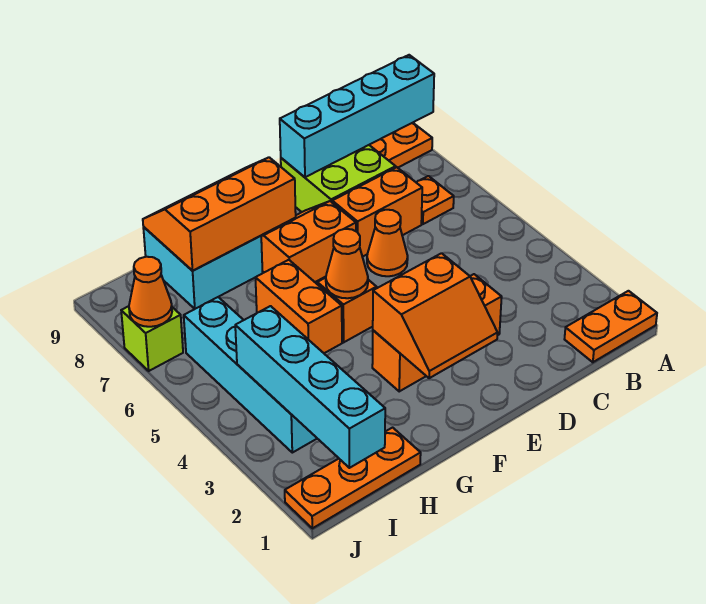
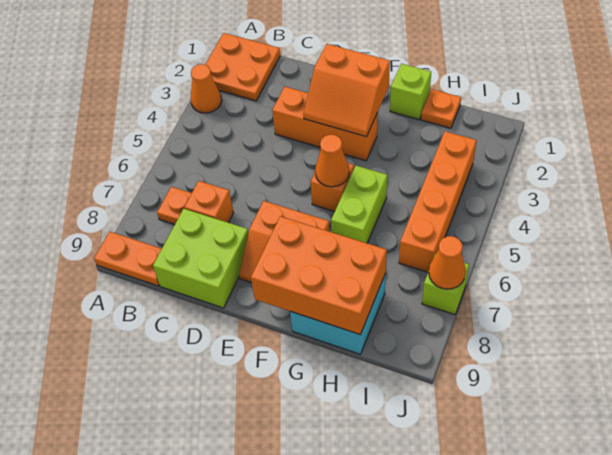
orange plate A1:B1 level 1 -> orange plate A1:B2 level 1
cyan brick A9:D9 level 2 -> none
orange brick C7:D7 level 1 -> orange brick C7 level 1
orange cone D6 level 1 -> orange cone A3 level 1
orange slope E2:F3 level 2 top 3 -> orange slope E2:F3 level 2 top 2
orange slope F8:H9 level 2 top 8 -> orange brick F8:H9 level 2
none -> lime brick G1 level 1
orange brick G5:G6 level 1 -> lime brick G5:G6 level 1
orange plate H1:J1 level 1 -> orange plate H1 level 1
cyan brick I1:I4 level 2 -> none
cyan brick I3:I6 level 1 -> orange brick I3:I6 level 1

